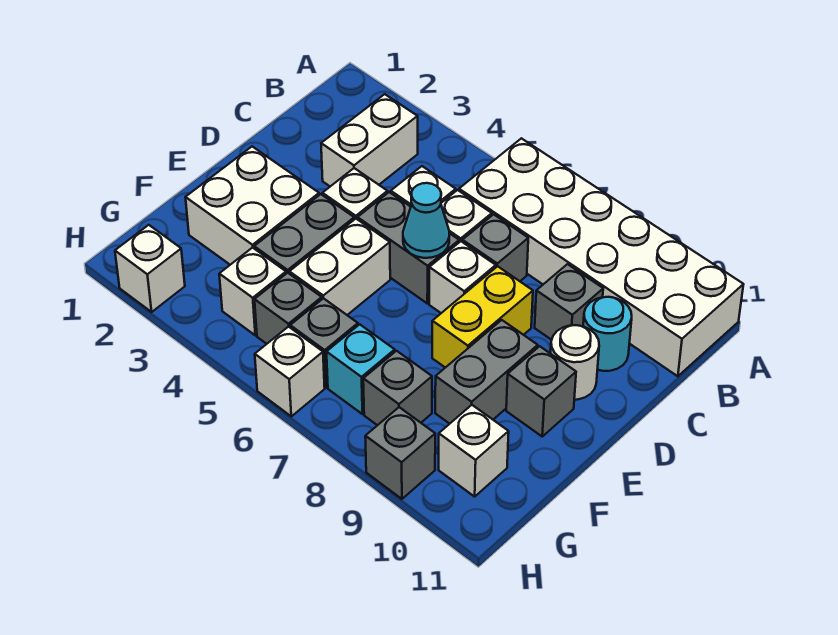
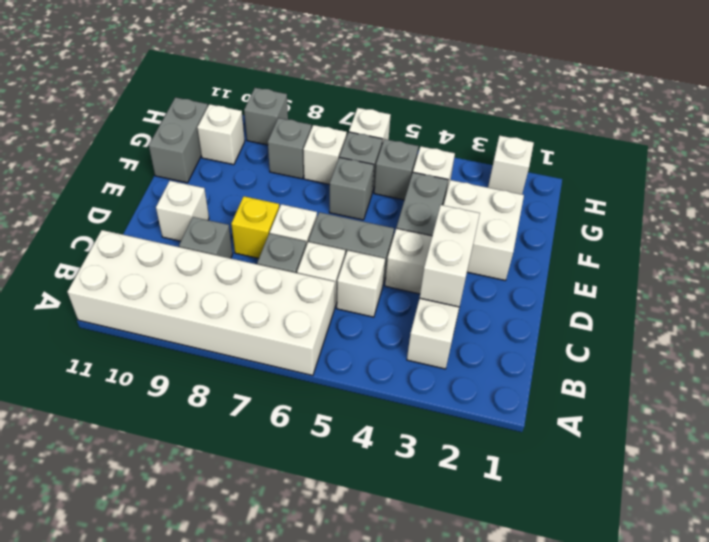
cyan round brick C10 level 1 -> none
cyan cone D6 level 2 -> none
yellow brick D8:E8 level 1 -> yellow brick D8 level 1
white round brick D10 level 1 -> white brick D10 level 1
white brick E5:F5 level 1 -> white brick C3:D3 level 2
grey brick E9:F9 level 1 -> grey brick F11:G11 level 1
grey brick E10 level 1 -> grey brick F6 level 1
cyan brick G7 level 1 -> white brick G7 level 1

